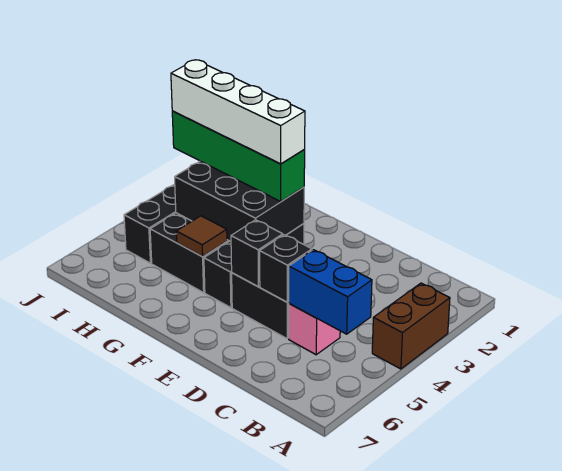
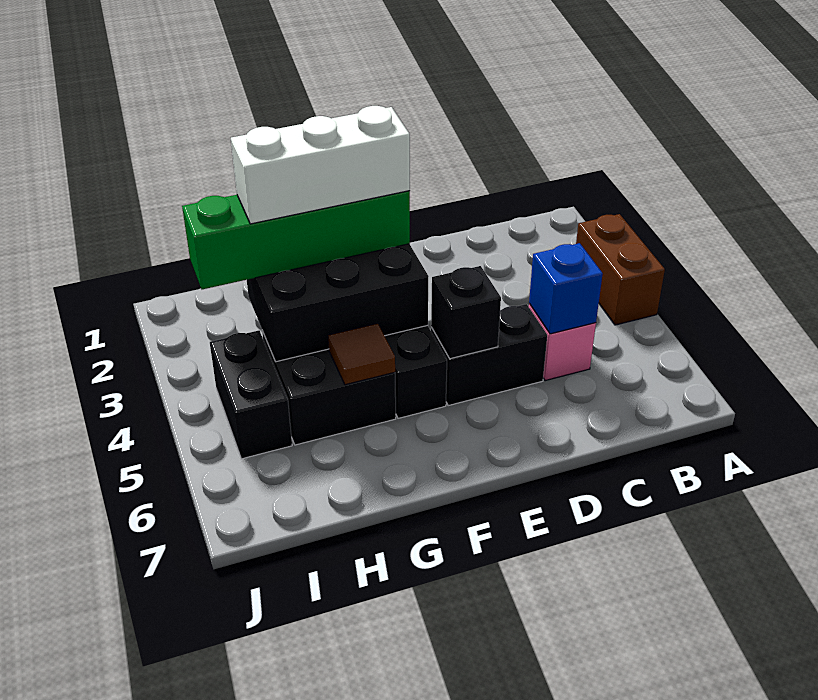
blue brick B5:C5 level 2 -> blue brick C5 level 2
black brick D5 level 2 -> none
white brick F3:I3 level 4 -> white brick F3:H3 level 4

